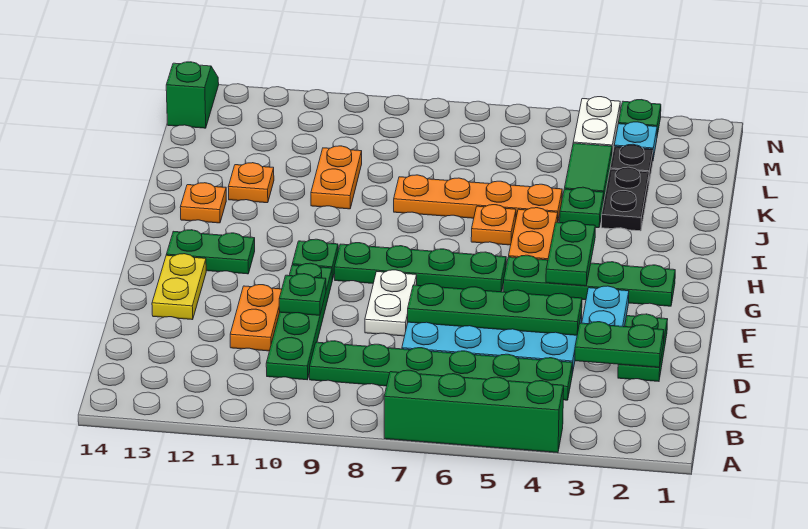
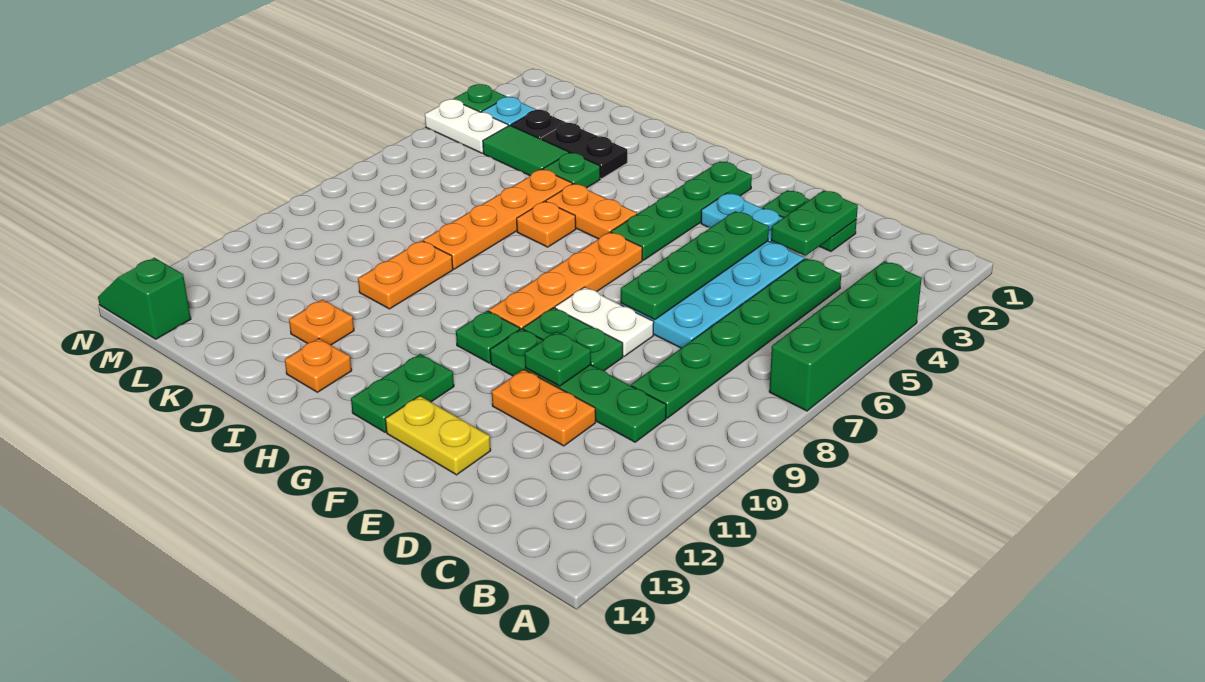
green plate G4:H4 level 2 -> green plate E9:F9 level 1
green plate G6:G9 level 1 -> orange plate G6:G9 level 1
orange plate J10:K10 level 1 -> orange plate J9:J10 level 1

